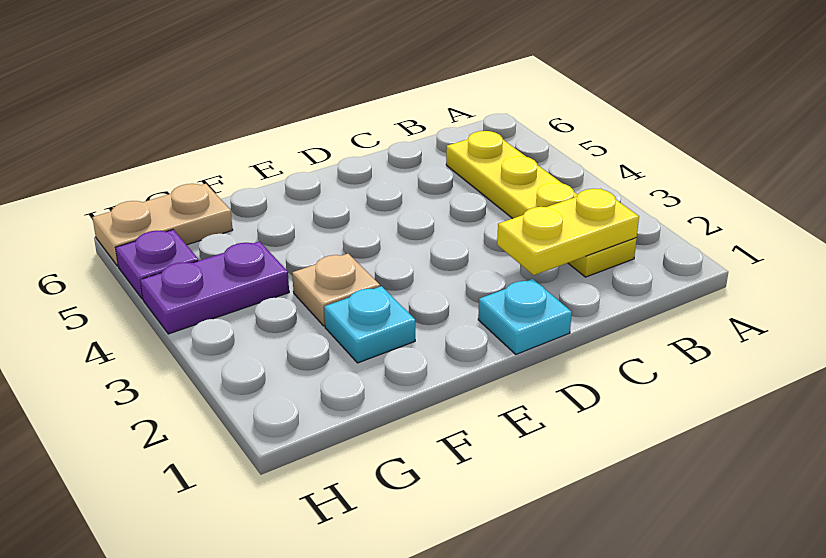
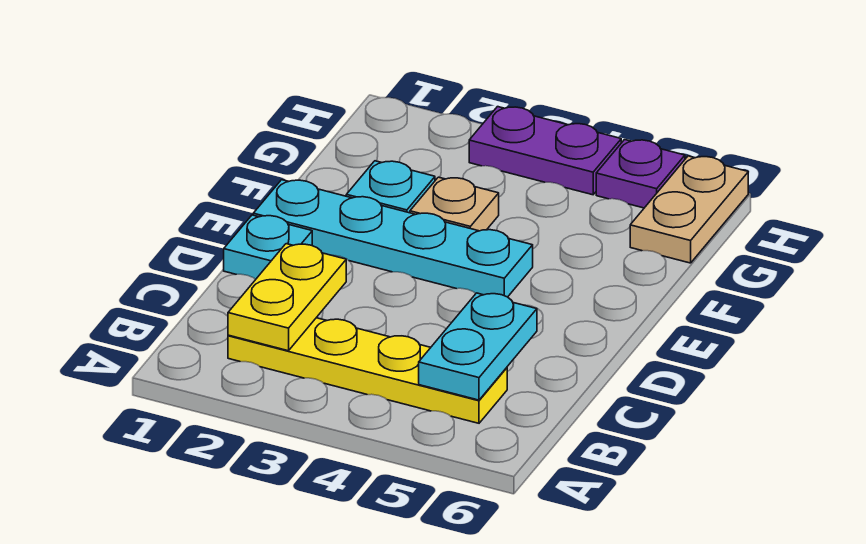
none -> cyan plate B5:C5 level 2
none -> cyan plate E1:E4 level 1
purple plate G4:H4 level 1 -> purple plate H3:H4 level 1

